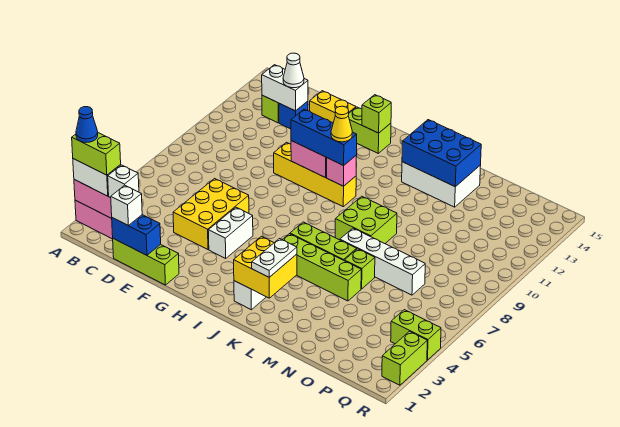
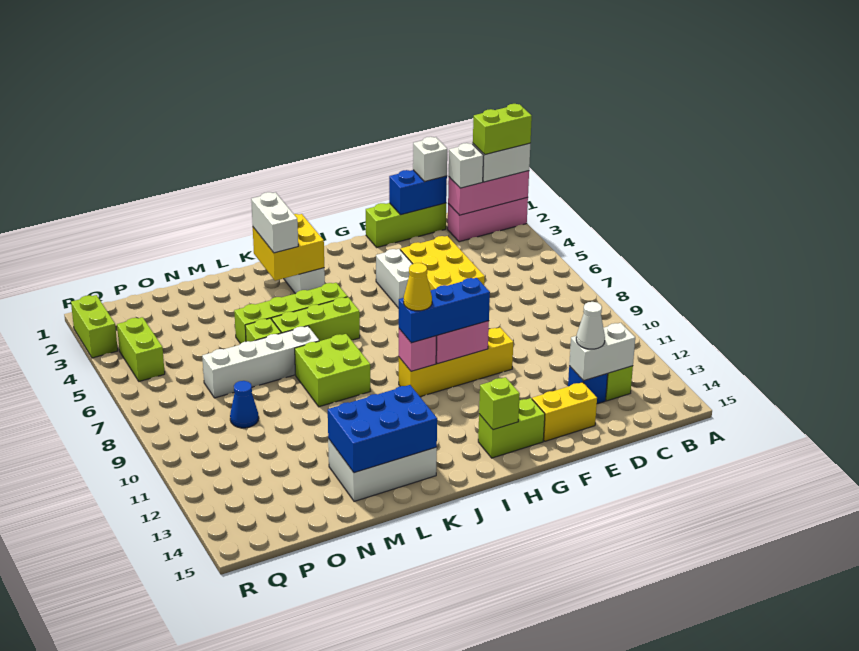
blue cone A2 level 5 -> blue cone O9 level 1
white plate K2:K3 level 3 -> white brick K2:K3 level 3
lime brick Q4:R4 level 1 -> lime brick Q4:Q5 level 1

